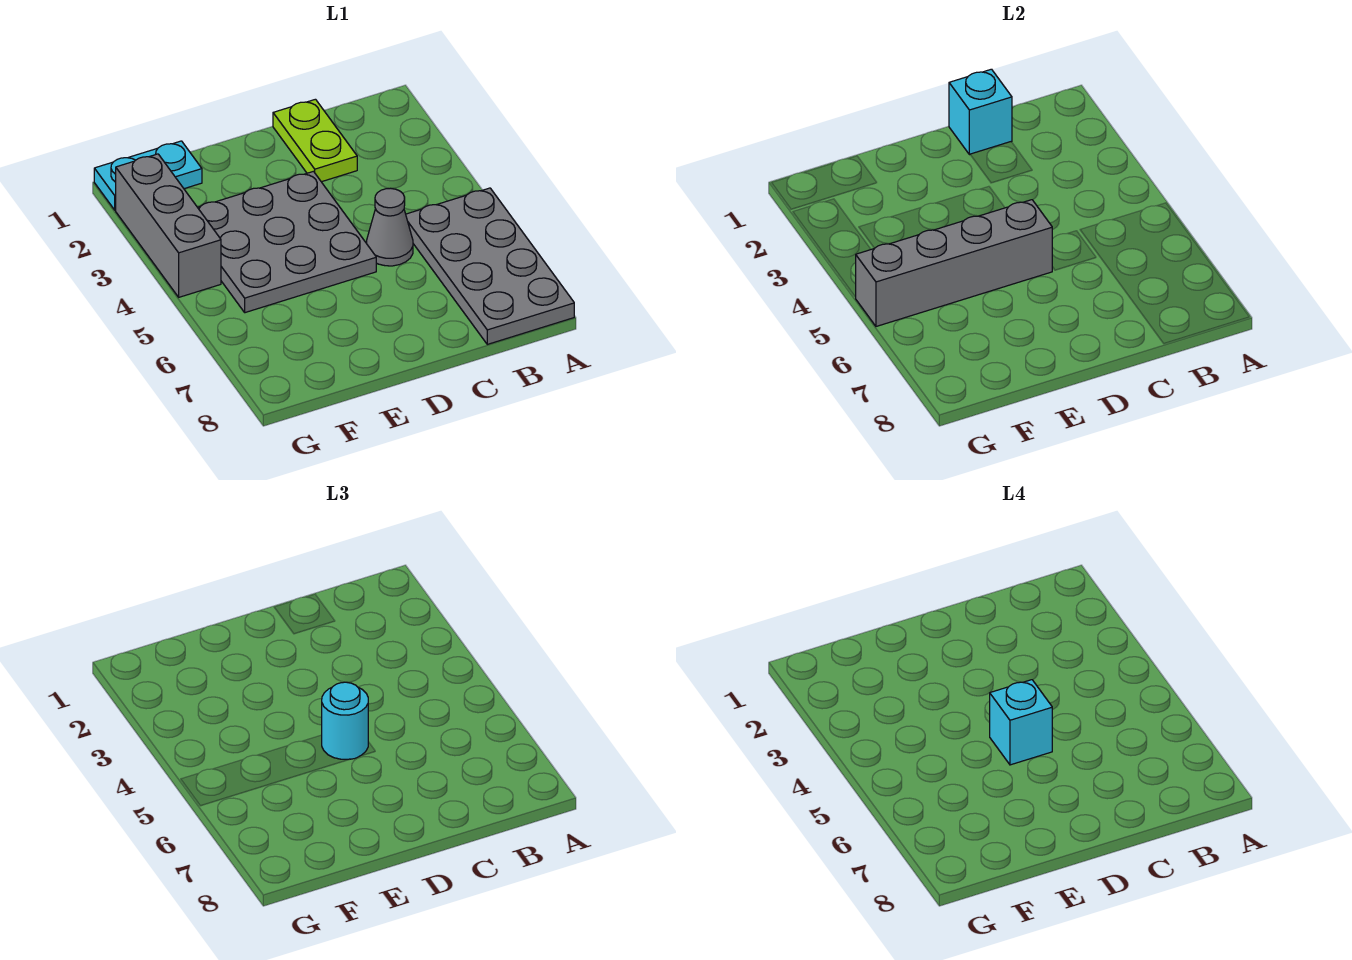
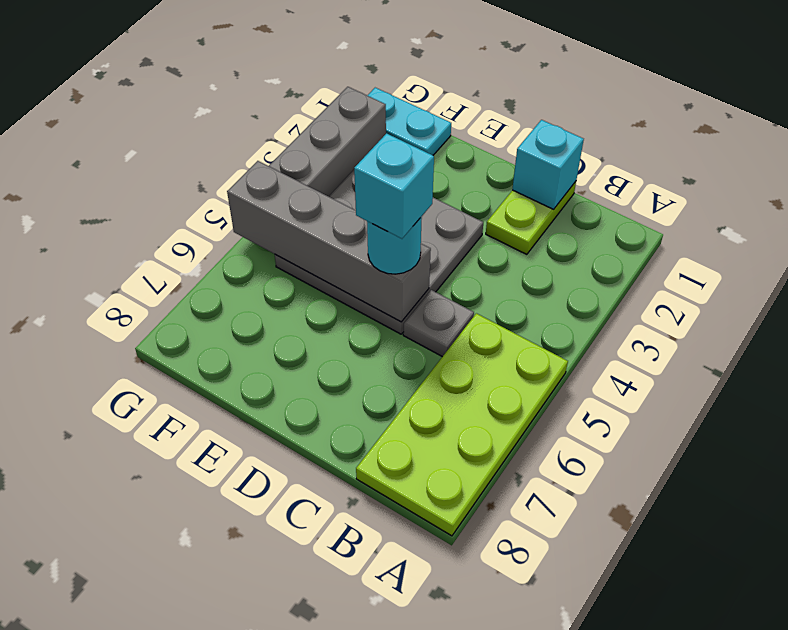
grey plate A5:B8 level 1 -> lime plate A5:B8 level 1
grey cone C5 level 1 -> grey plate C5 level 1

